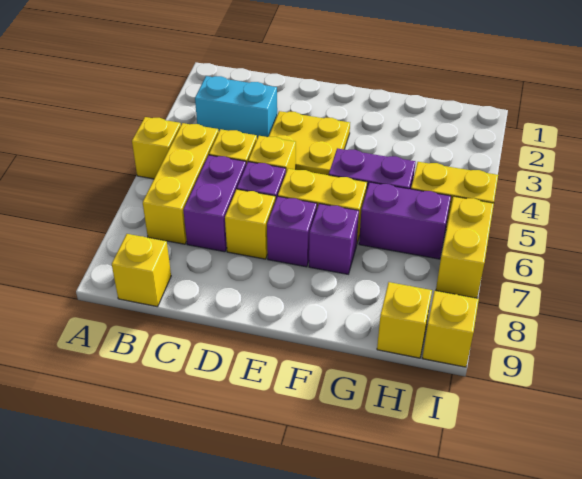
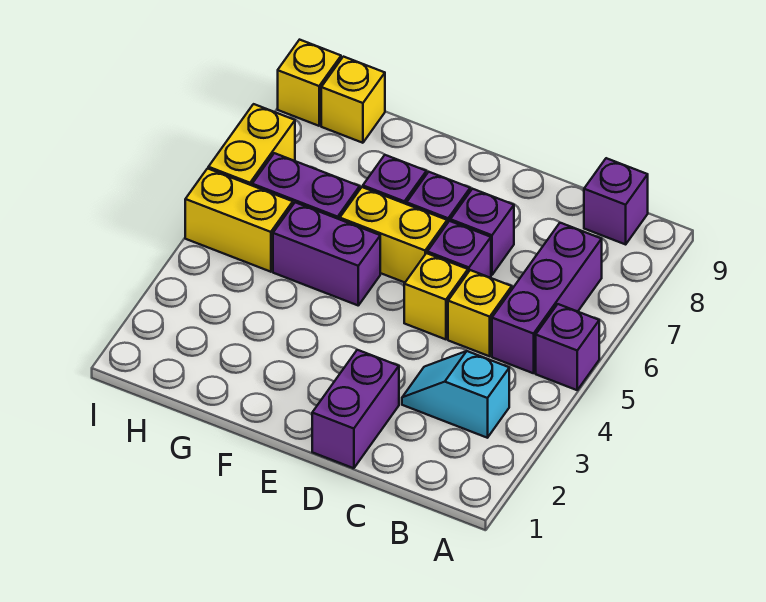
yellow brick A5 level 1 -> purple brick A5 level 1
cyan brick B3:C3 level 1 -> cyan slope B3:C3 level 1 top B
yellow brick B5:B7 level 1 -> purple brick B5:B7 level 1
yellow brick B9 level 1 -> purple brick B9 level 1
purple brick C6:C7 level 1 -> purple brick D1:D2 level 1
yellow plate D3:E4 level 1 -> none
yellow brick D7 level 1 -> purple brick D7 level 1

